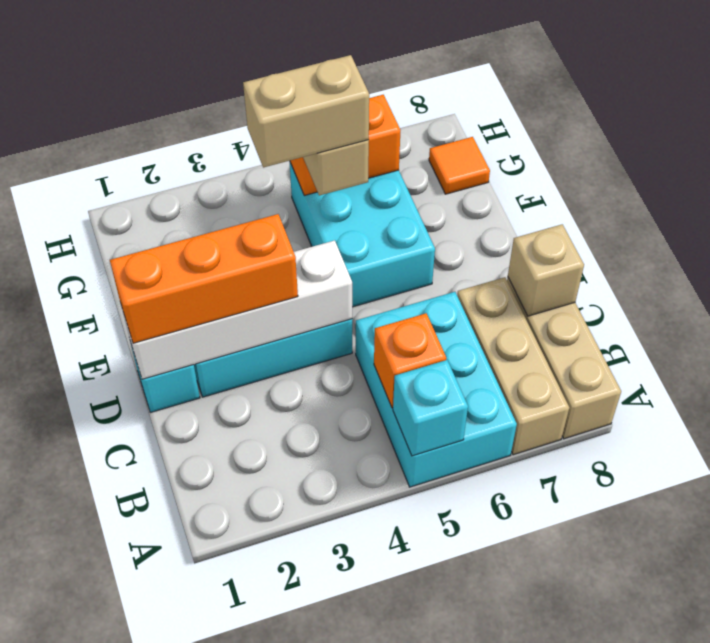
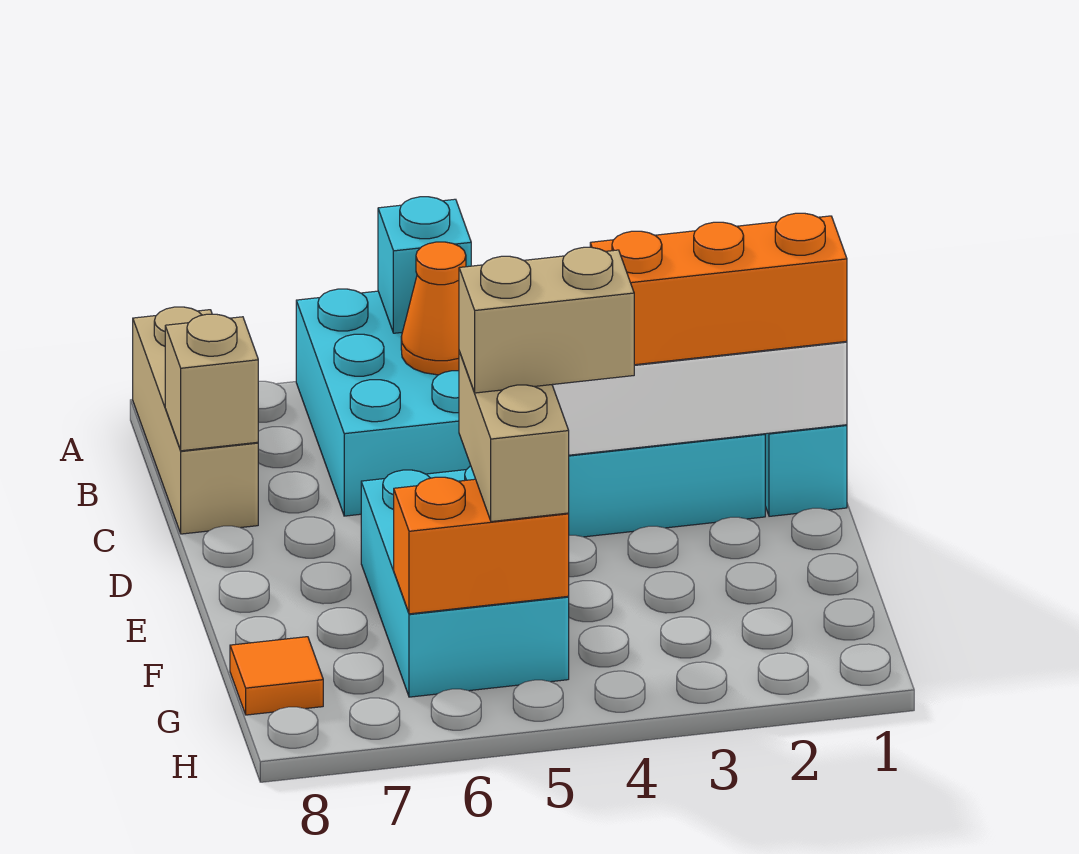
tan brick A7:C7 level 1 -> none
orange brick B5 level 2 -> orange cone B5 level 2

